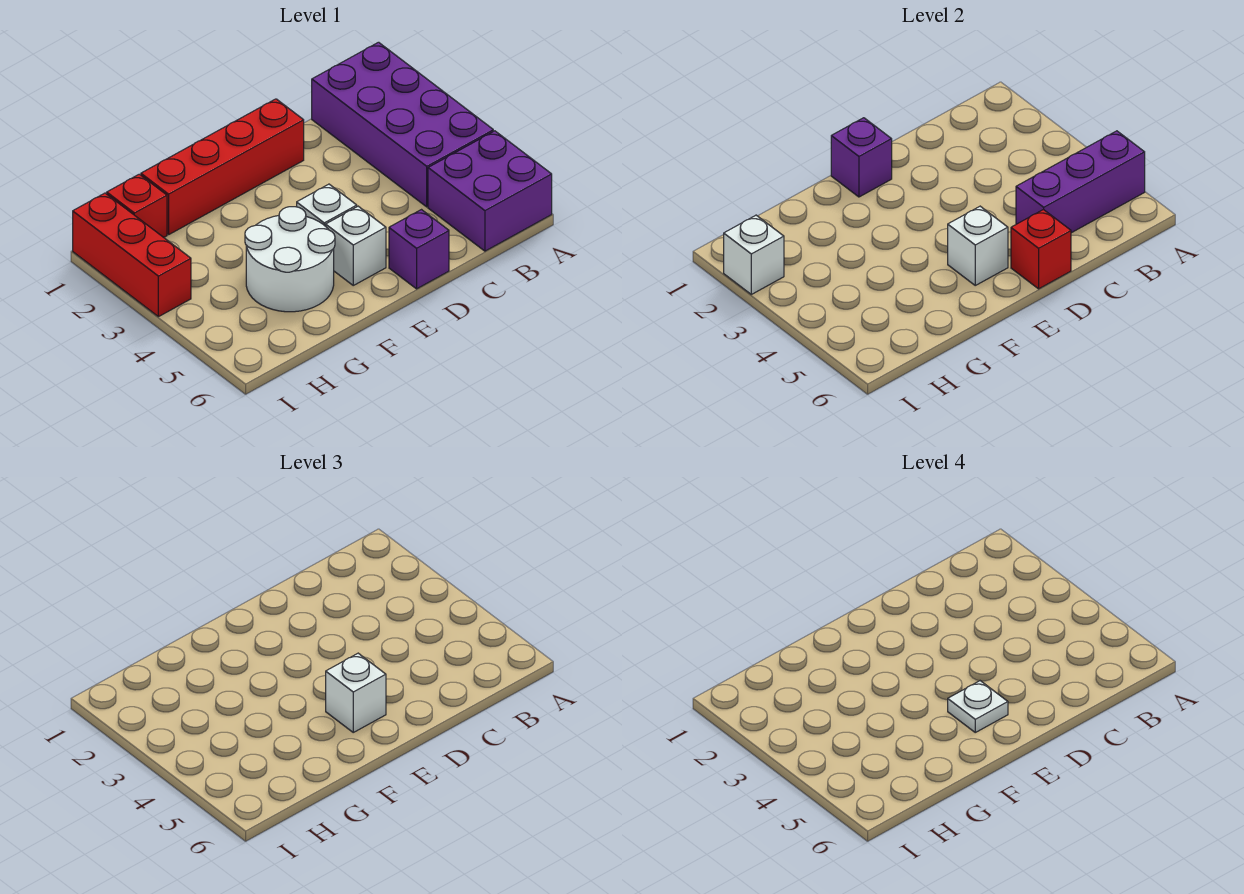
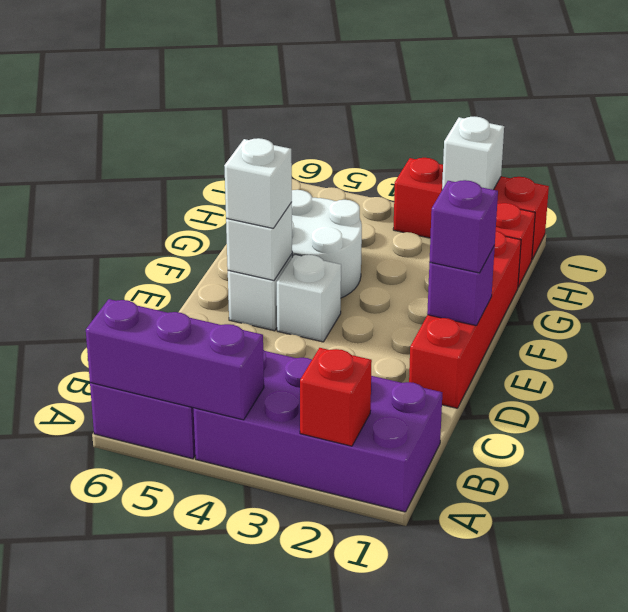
purple brick A5:C5 level 2 -> purple brick A4:A6 level 2
purple brick D6 level 1 -> purple brick E1 level 3
red brick D6 level 2 -> red brick A2 level 2
white plate E5 level 4 -> none

